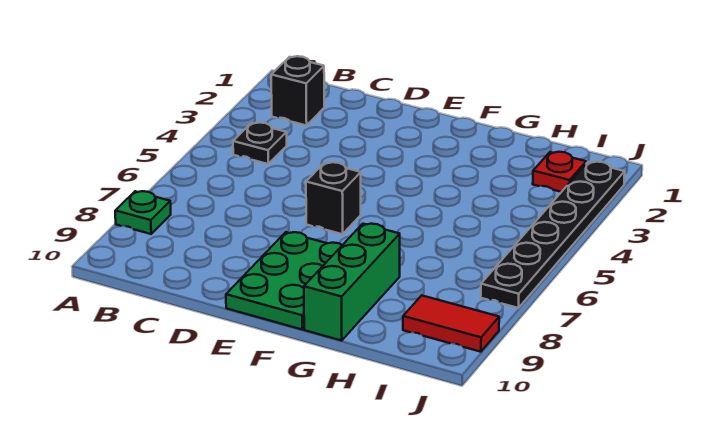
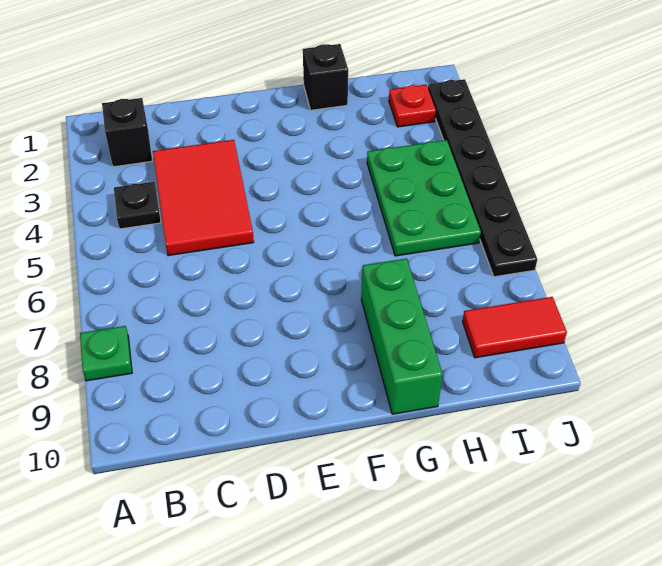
none -> red tile C3:D5 level 1
black brick E6 level 1 -> black brick G1 level 1
green plate E8:F10 level 1 -> green plate H4:I6 level 1

